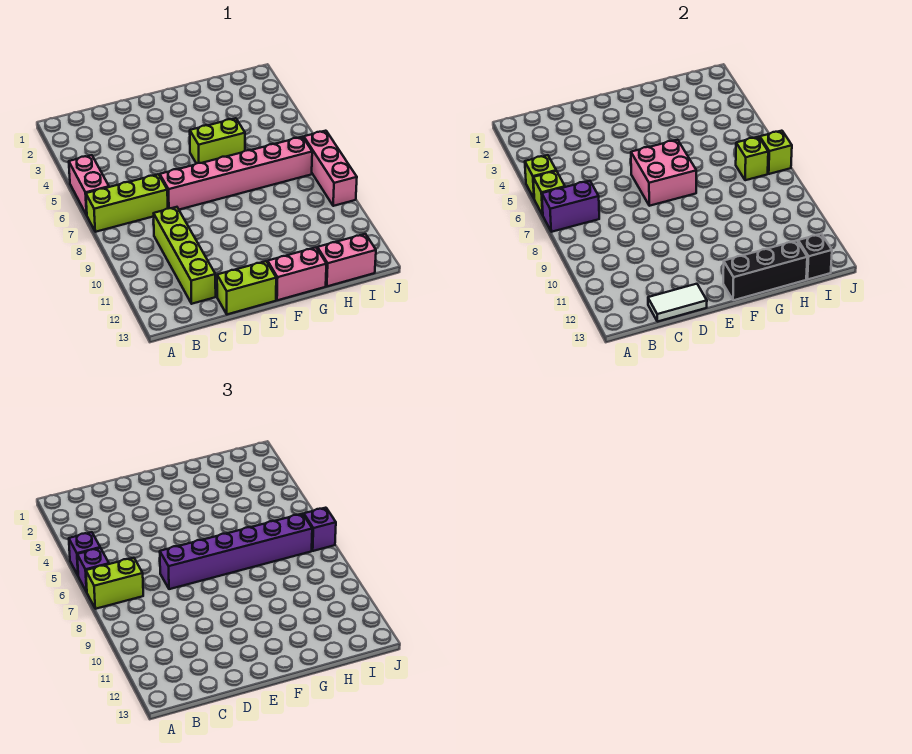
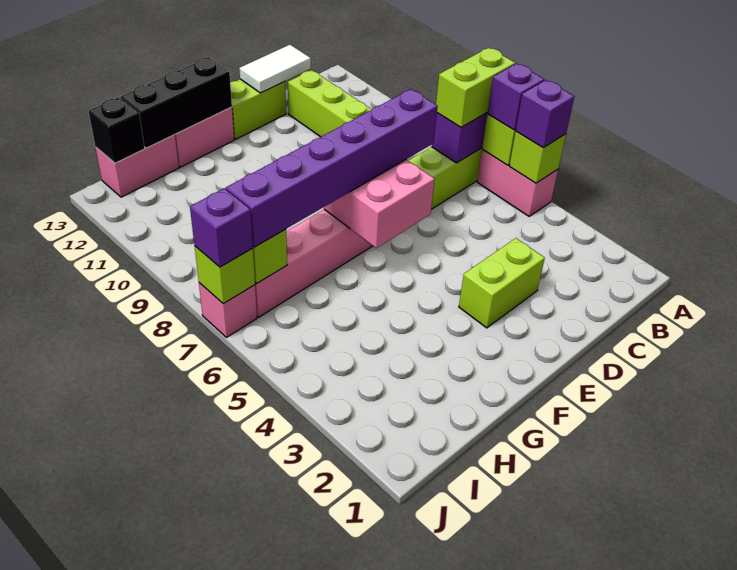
lime brick F5:G5 level 1 -> lime brick D3:E3 level 1
pink brick J7:J9 level 1 -> pink brick J7 level 1

